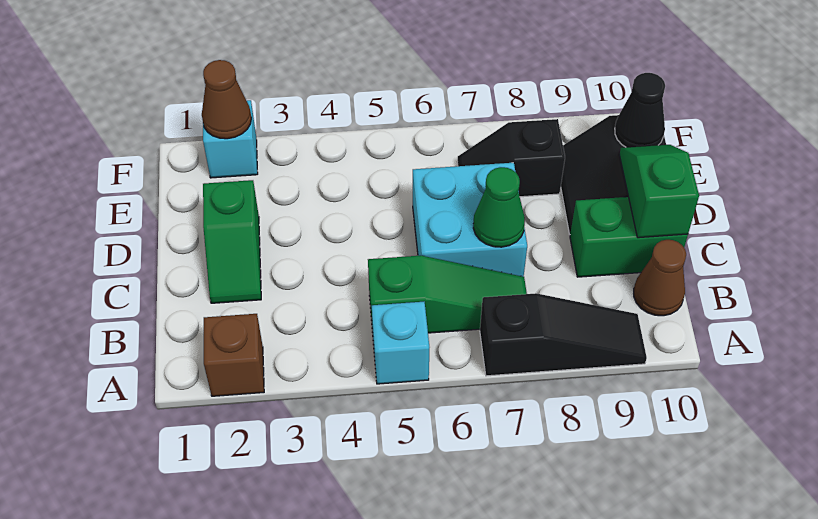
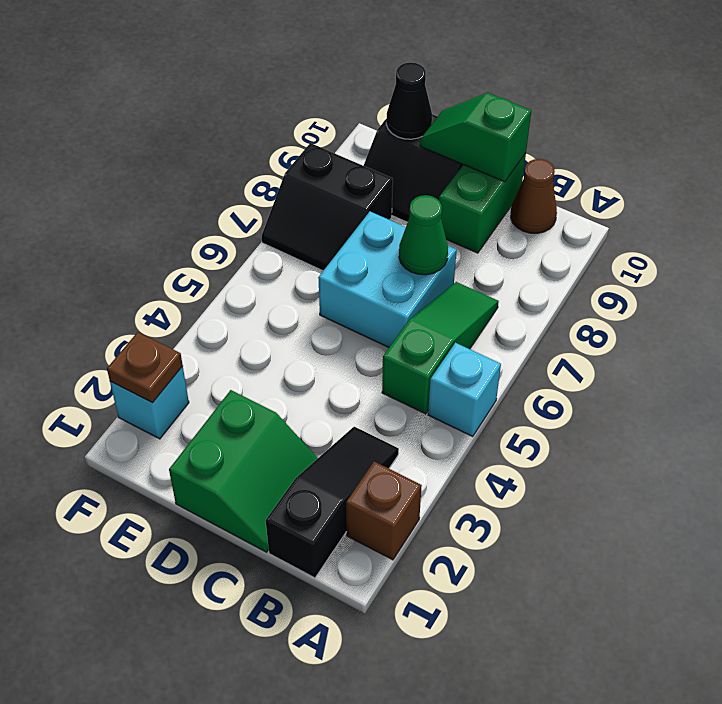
black slope A7:A9 level 1 top 7 -> black slope B1:B3 level 1 top 1
green slope C2:D2 level 1 top D -> green slope C1:D2 level 1 top D
black slope E7:E8 level 1 top 8 -> black slope E7:F8 level 1 top 8
brown cone F2 level 2 -> brown plate F2 level 2

